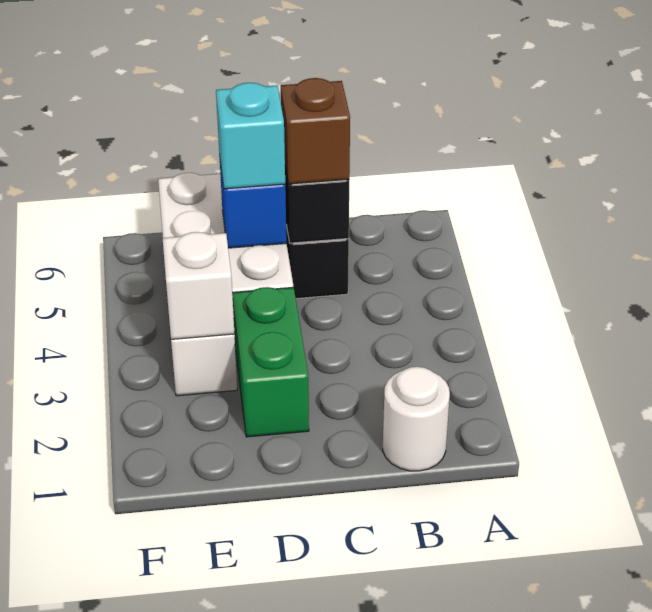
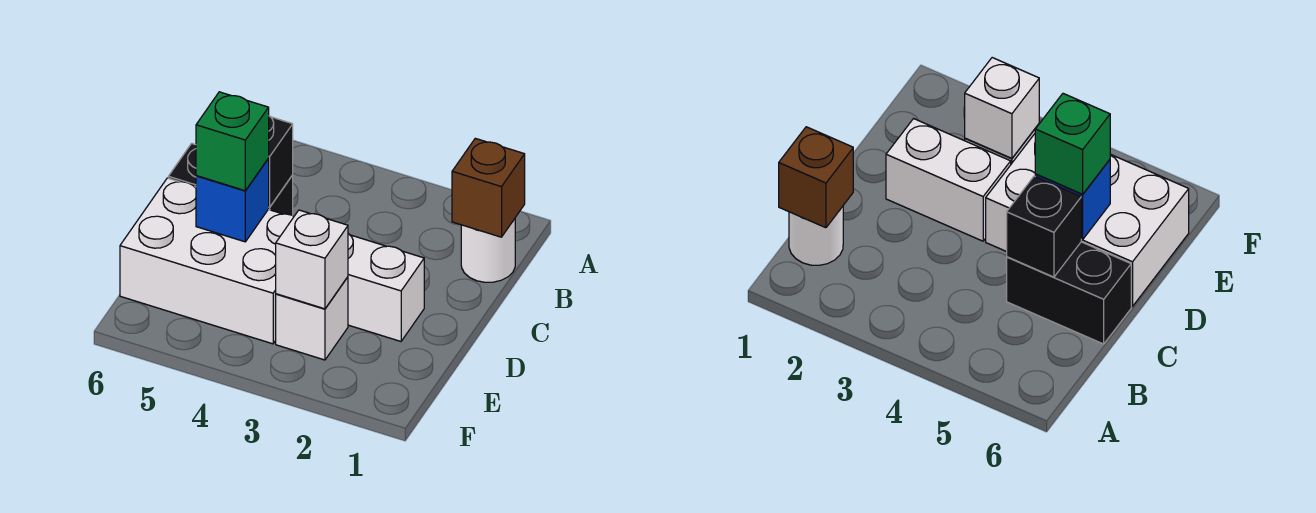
brown brick C5 level 3 -> brown brick B1 level 2
green brick D2:D3 level 1 -> white brick D2:D3 level 1
cyan brick D5 level 3 -> green brick D5 level 3

